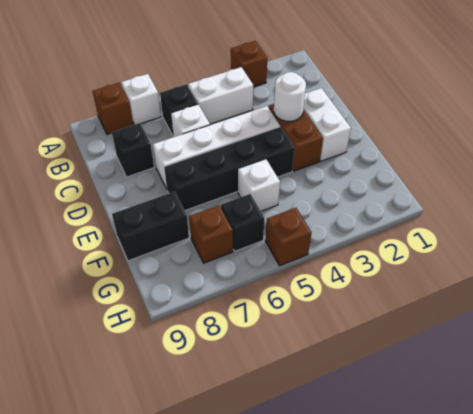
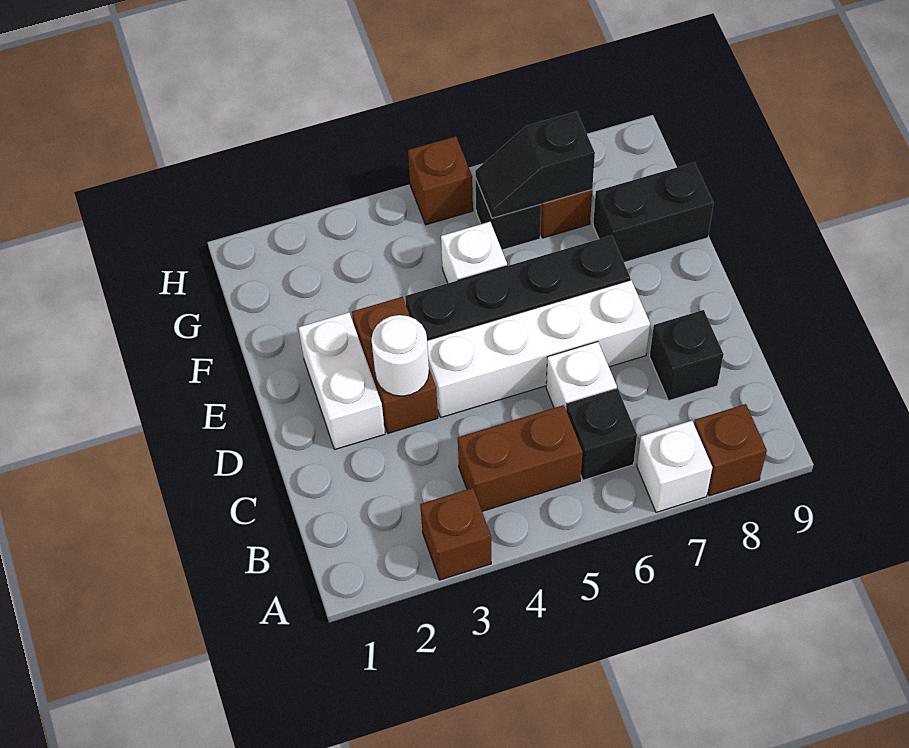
white brick B4:B5 level 1 -> brown brick B4:B5 level 1
none -> black slope G6:G7 level 2 top 7

